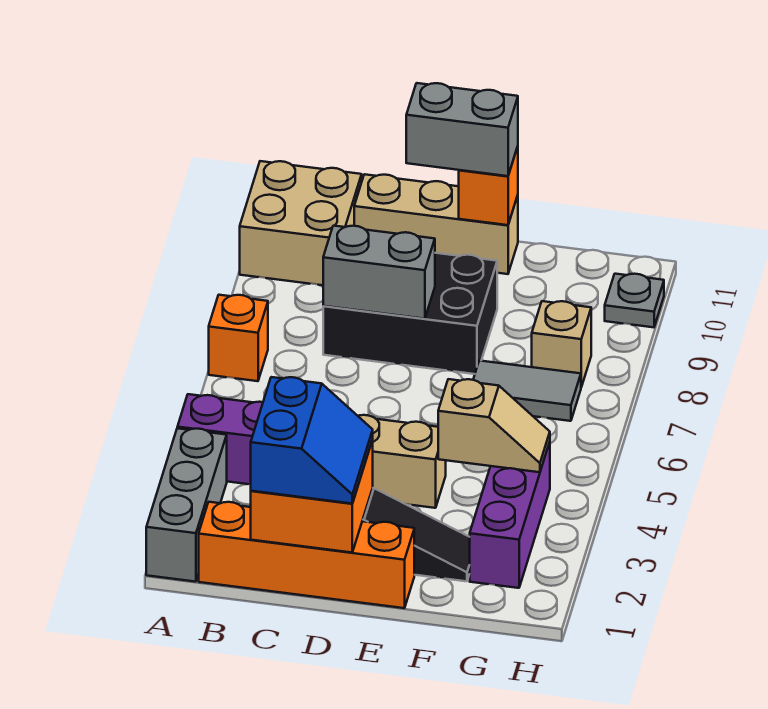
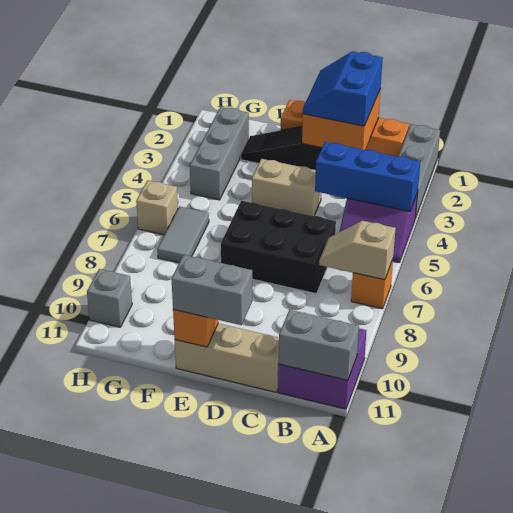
none -> blue brick A4:C4 level 2
tan brick A10:B11 level 1 -> purple brick A10:B11 level 1
black brick C8:E9 level 1 -> black brick C6:E7 level 1
grey brick C8:D8 level 2 -> grey brick A11:B11 level 2
tan slope F4:G4 level 2 top F -> tan slope A7:B7 level 2 top A
grey tile F7:G7 level 1 -> grey tile G6:G7 level 1
purple brick G2:G4 level 1 -> grey brick G2:G4 level 1
tan brick G8 level 1 -> tan brick H6 level 1
grey plate H10 level 1 -> grey brick H10 level 1

